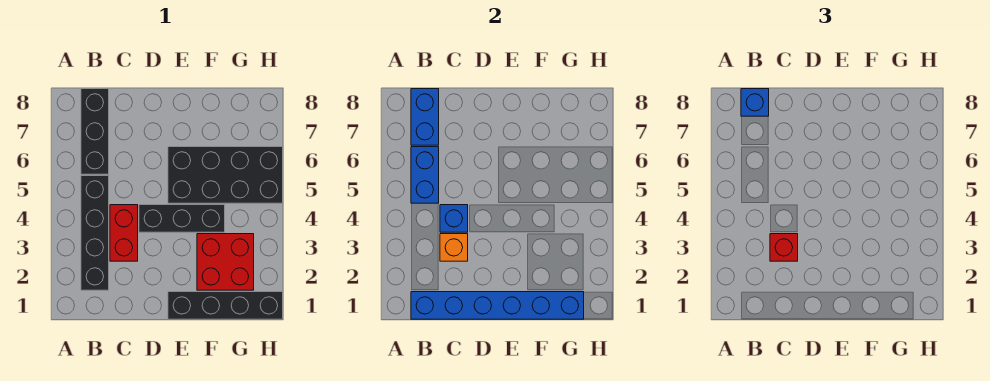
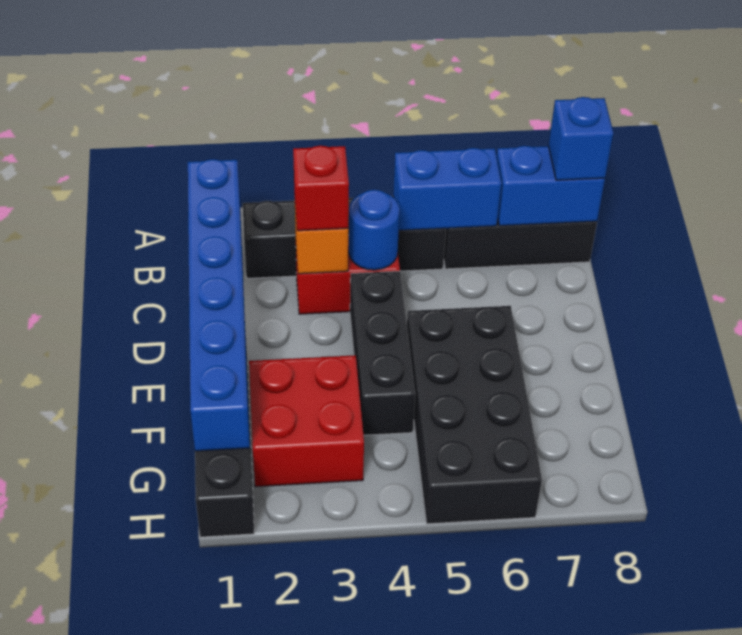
blue brick C4 level 2 -> blue round brick C4 level 2

